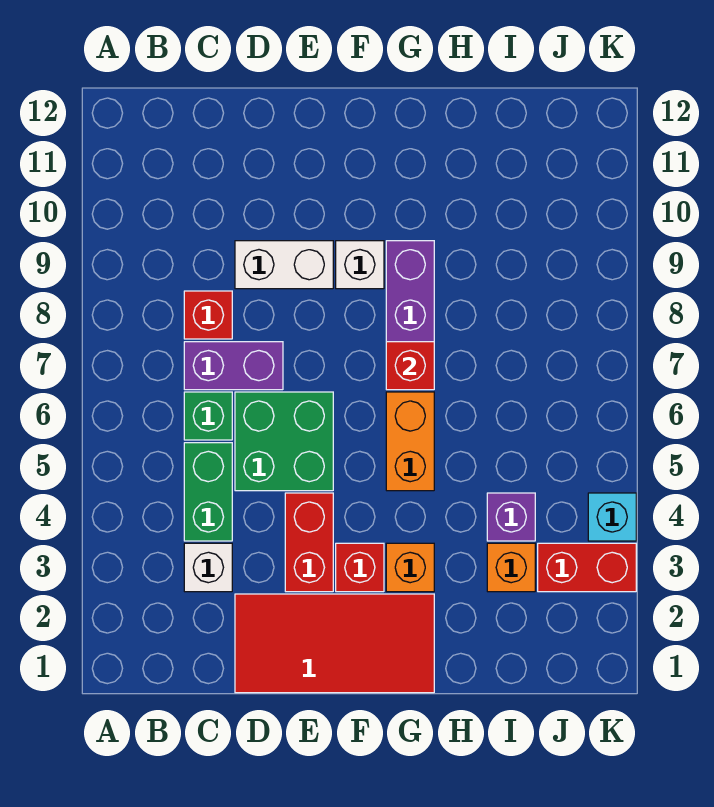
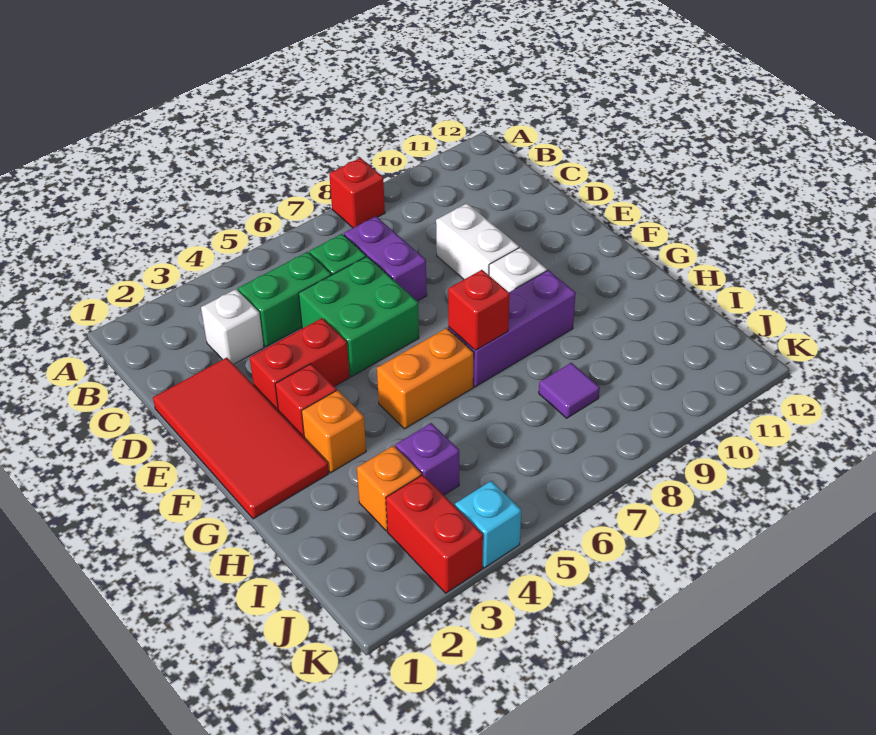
red brick C8 level 1 -> red brick A8 level 1
none -> purple tile I8 level 1

